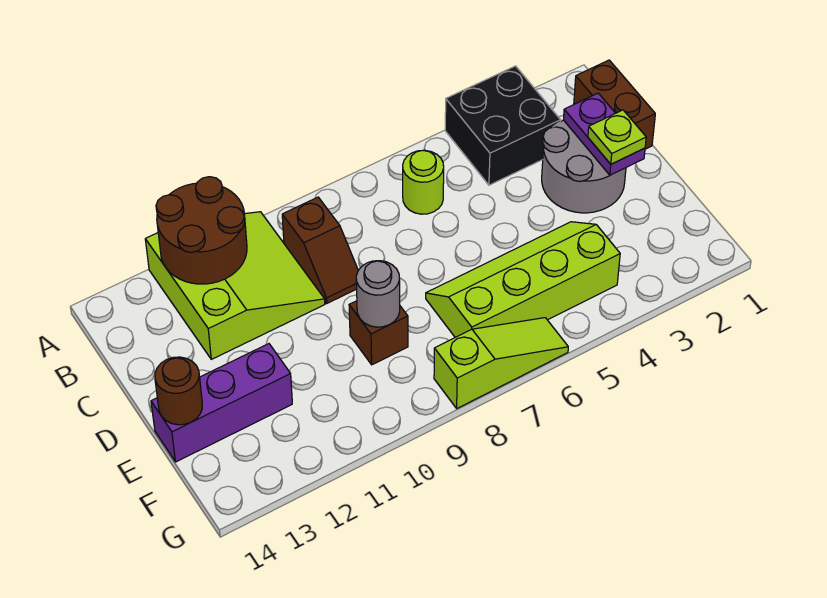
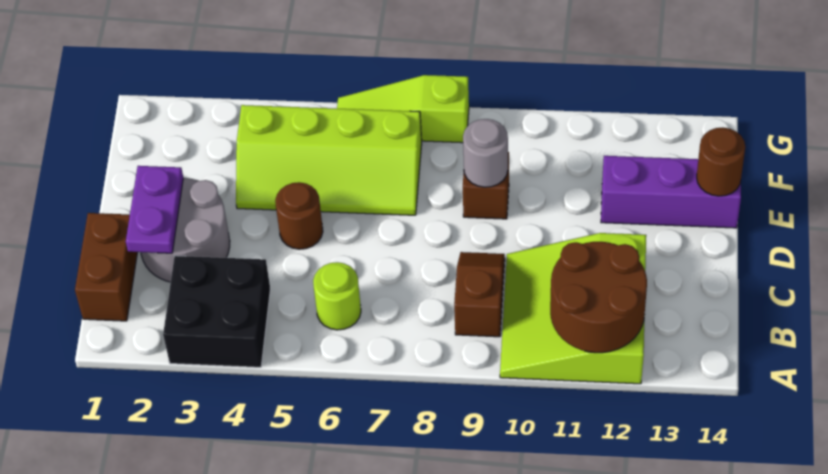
lime plate D2 level 3 -> none
none -> brown round brick D5 level 1

